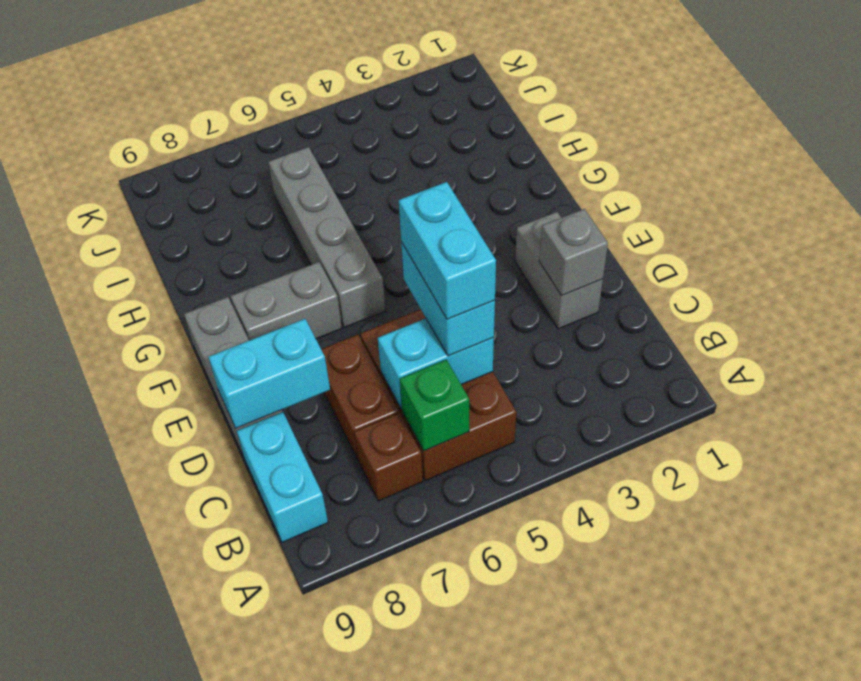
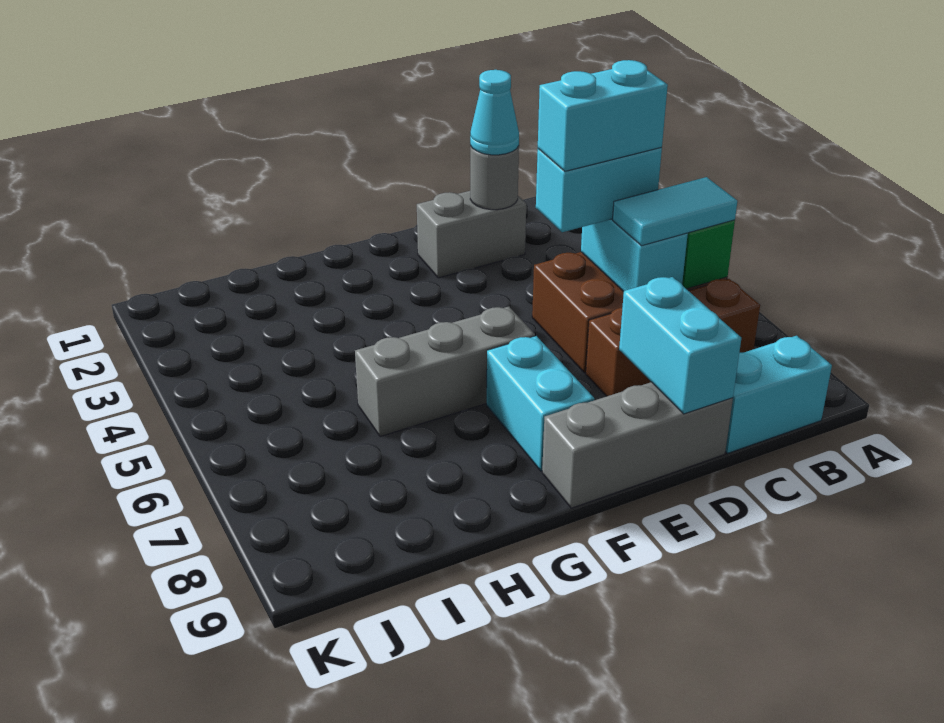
none -> cyan tile B6:C6 level 3
grey brick D2 level 2 -> grey round brick D2 level 2
none -> cyan cone D2 level 3
grey brick F6:I6 level 1 -> grey brick F6:H6 level 1
grey brick F7:F8 level 1 -> cyan brick F7:F8 level 1

